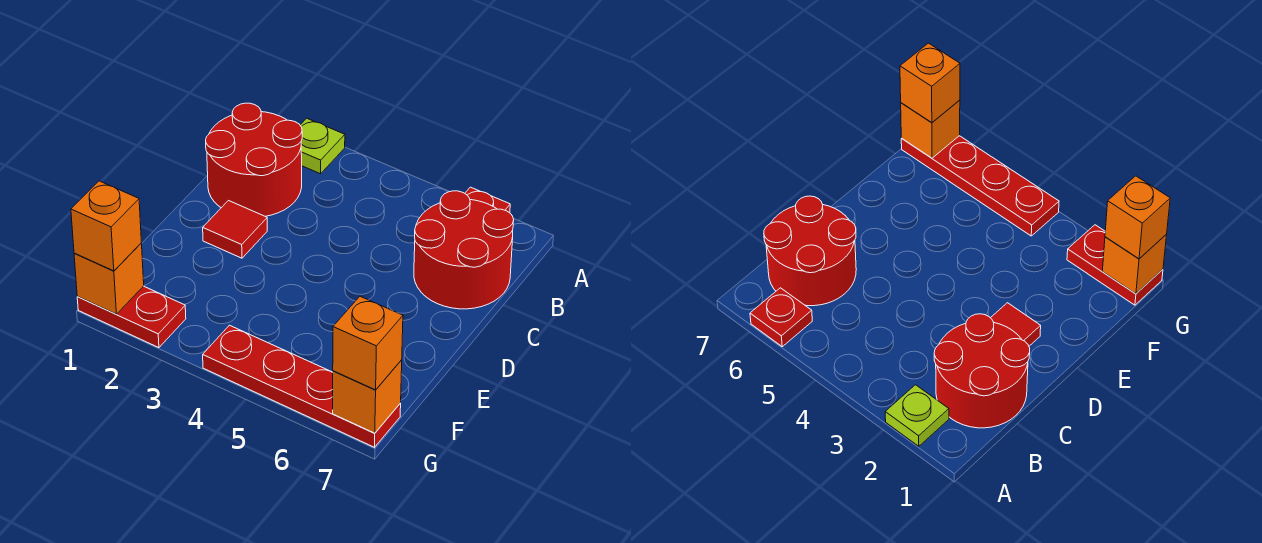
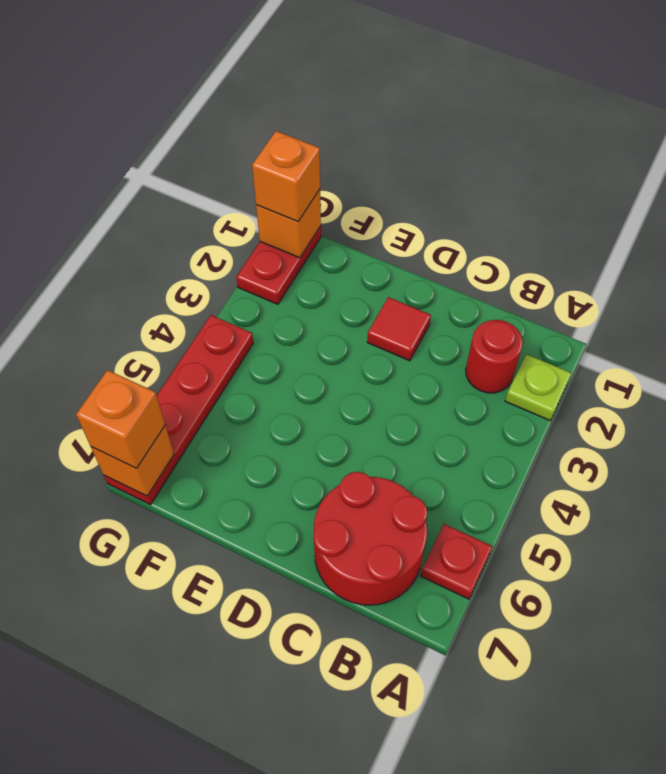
red round brick B1:C2 level 1 -> red round brick B2 level 1

